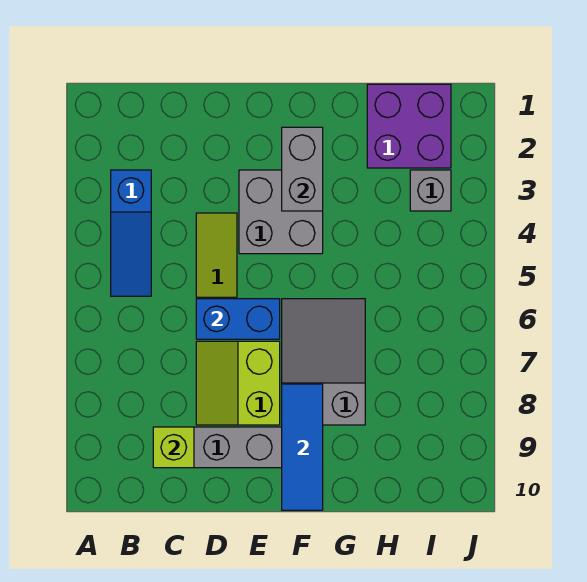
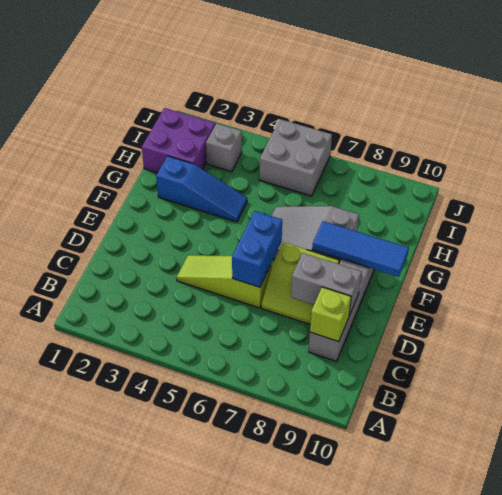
blue slope B3:B5 level 1 top 3 -> blue slope G2:G4 level 1 top 2
grey brick E3:F4 level 1 -> grey brick I5:J6 level 1
grey brick F2:F3 level 2 -> grey brick D8:D9 level 2

